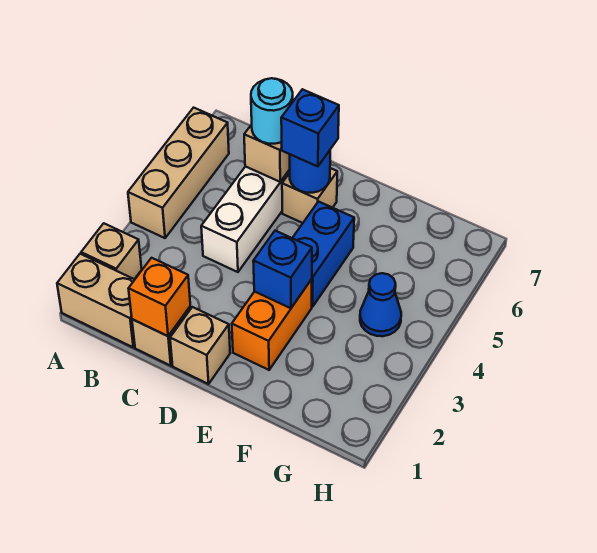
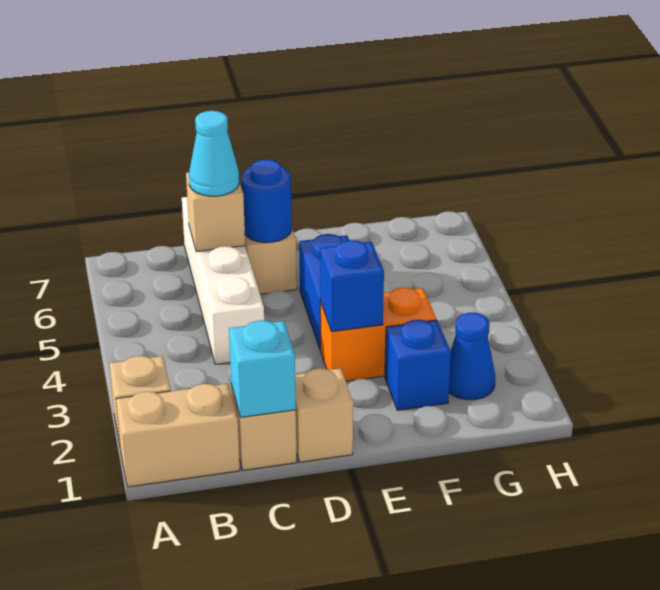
tan brick A4:A6 level 1 -> none
orange brick C1 level 2 -> cyan brick C1 level 2
cyan round brick C6 level 3 -> cyan cone C6 level 3
blue brick D6 level 3 -> blue brick F2 level 1
orange brick E2:E3 level 1 -> orange brick E3:F3 level 1
blue cone G4 level 1 -> blue cone G2 level 1

